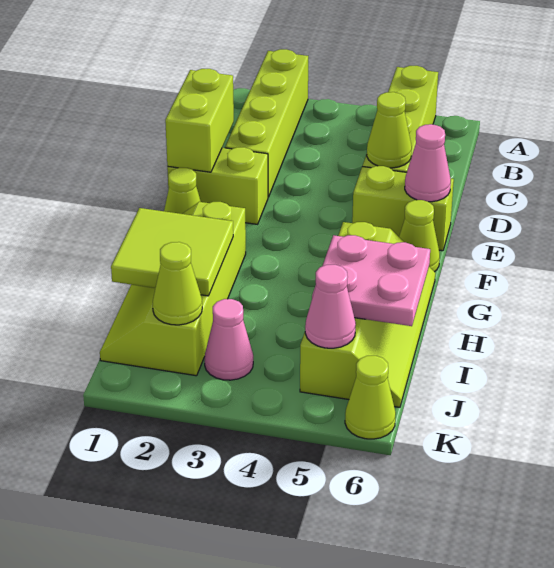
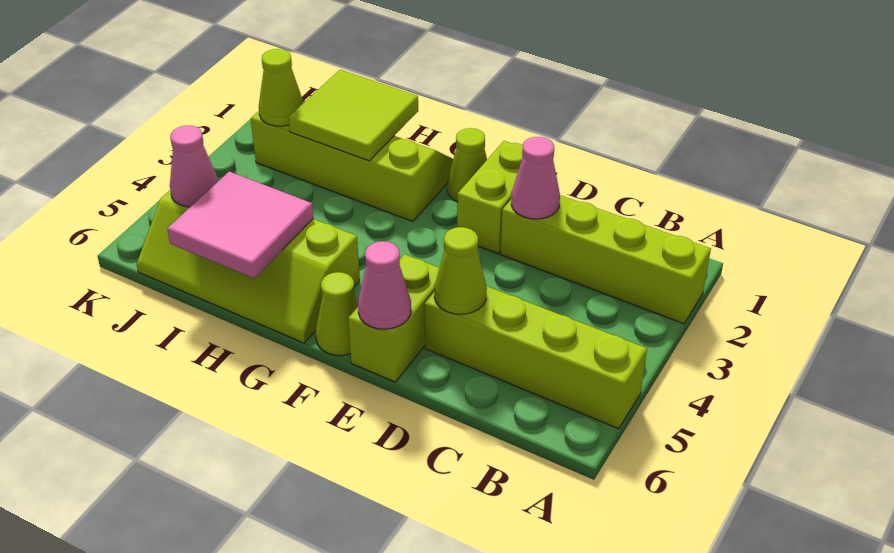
lime brick D1:E1 level 2 -> none
pink plate H5:I6 level 2 -> pink tile H5:I6 level 2
pink cone J3 level 1 -> pink cone D2 level 2
lime cone K6 level 1 -> none

